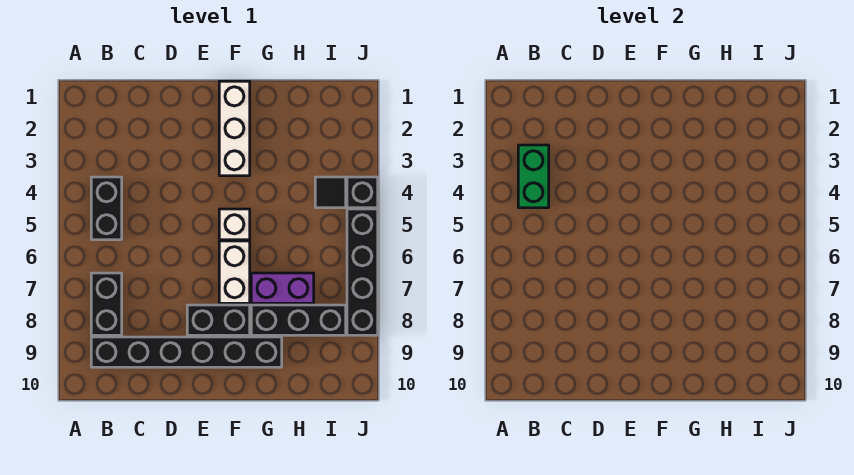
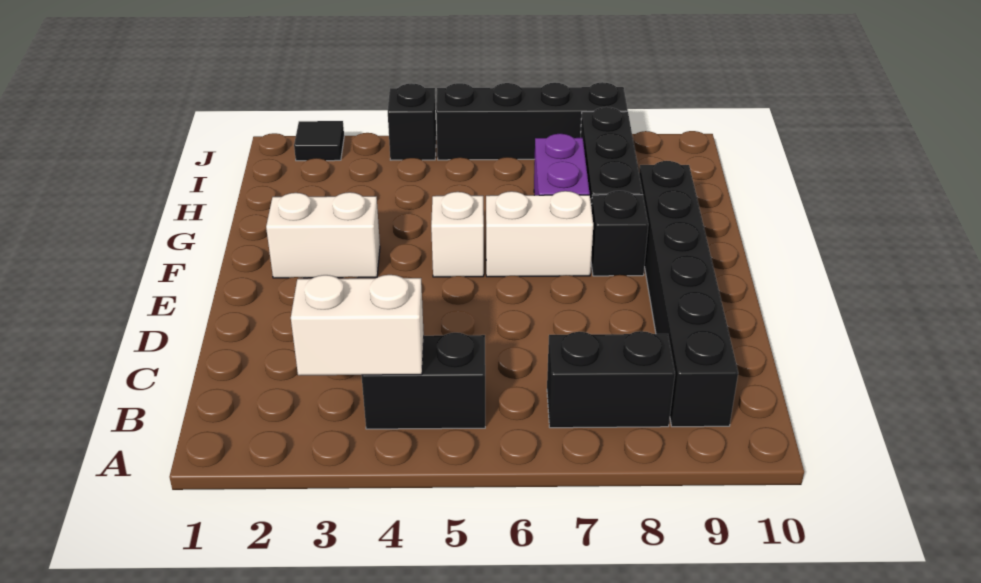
green brick B3:B4 level 2 -> white brick B3:B4 level 2
black brick E8:F8 level 1 -> black brick F8 level 1
white brick F1:F3 level 1 -> white brick F2:F3 level 1
black tile I4 level 1 -> black tile J2 level 1

